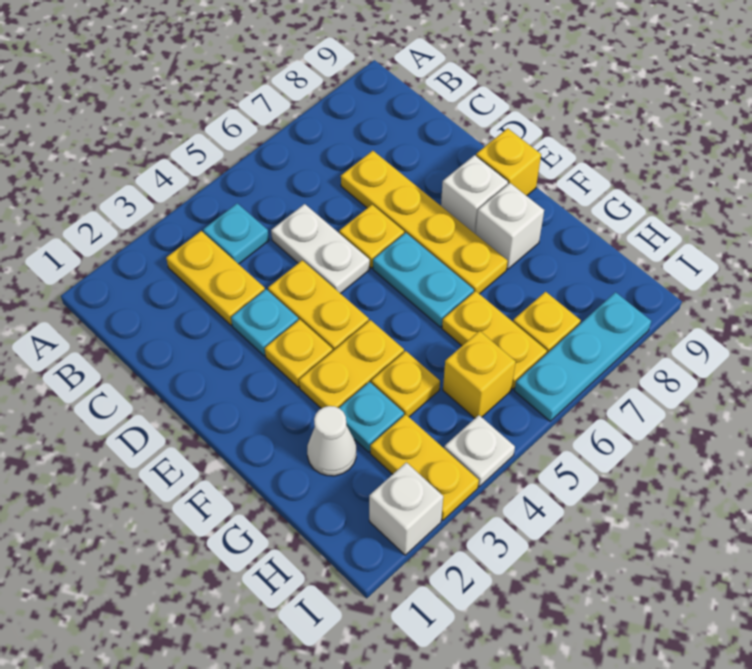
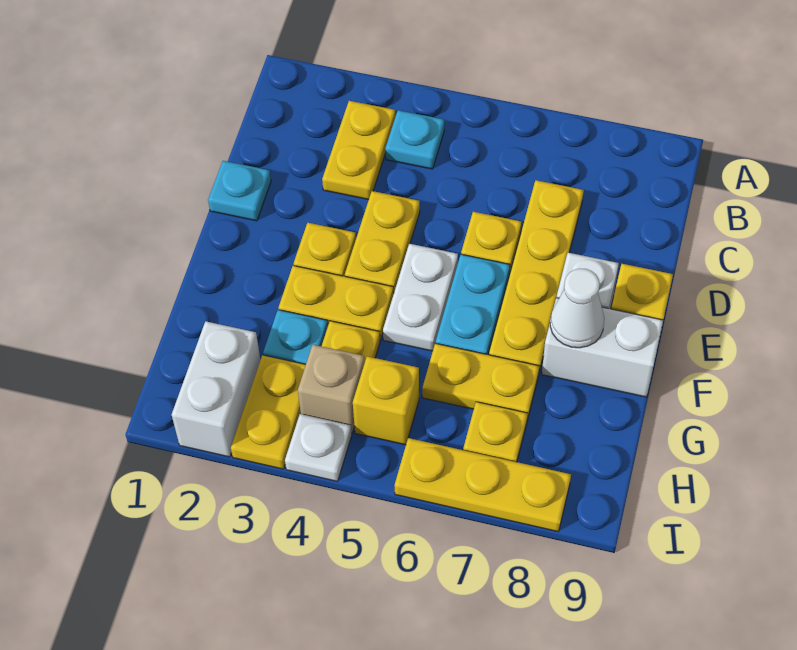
white plate C5:D5 level 1 -> white plate E5:F5 level 1
cyan plate D3 level 1 -> cyan plate D1 level 1
white brick F8 level 1 -> white brick F8:F9 level 1
white cone G2 level 1 -> white cone F8 level 2
yellow plate G6:H6 level 1 -> yellow plate G6:G7 level 1
none -> tan brick H4 level 1
white brick I2 level 1 -> white brick H2:I2 level 1
cyan plate I6:I8 level 1 -> yellow plate I6:I8 level 1

